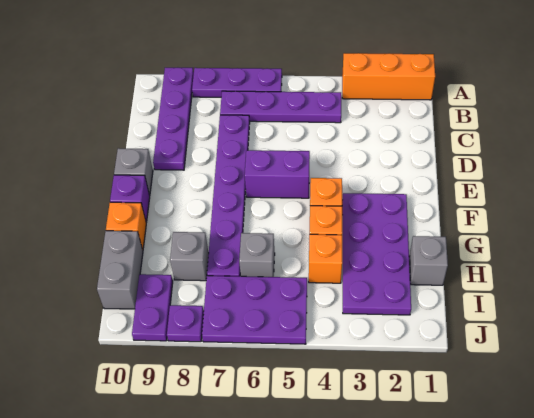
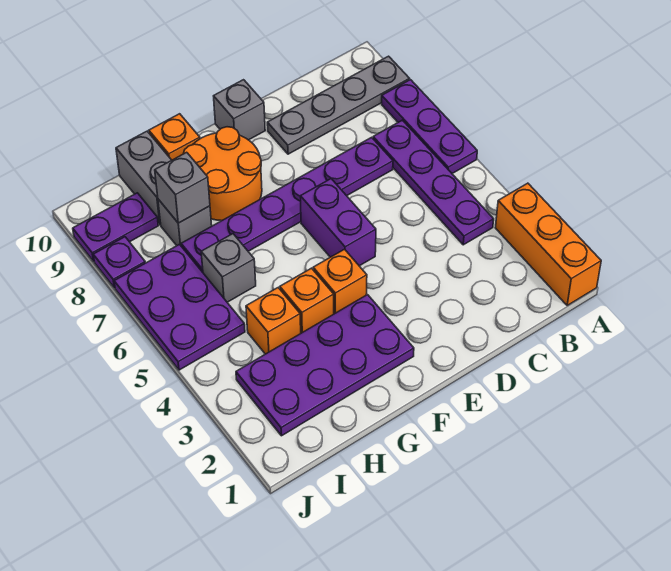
purple plate A9:D9 level 1 -> grey plate A9:D9 level 1
none -> orange round brick F8:G9 level 1
purple brick F10 level 1 -> none
grey brick H1 level 1 -> grey brick H8 level 2
grey brick H10:I10 level 1 -> grey brick H9:H10 level 1

